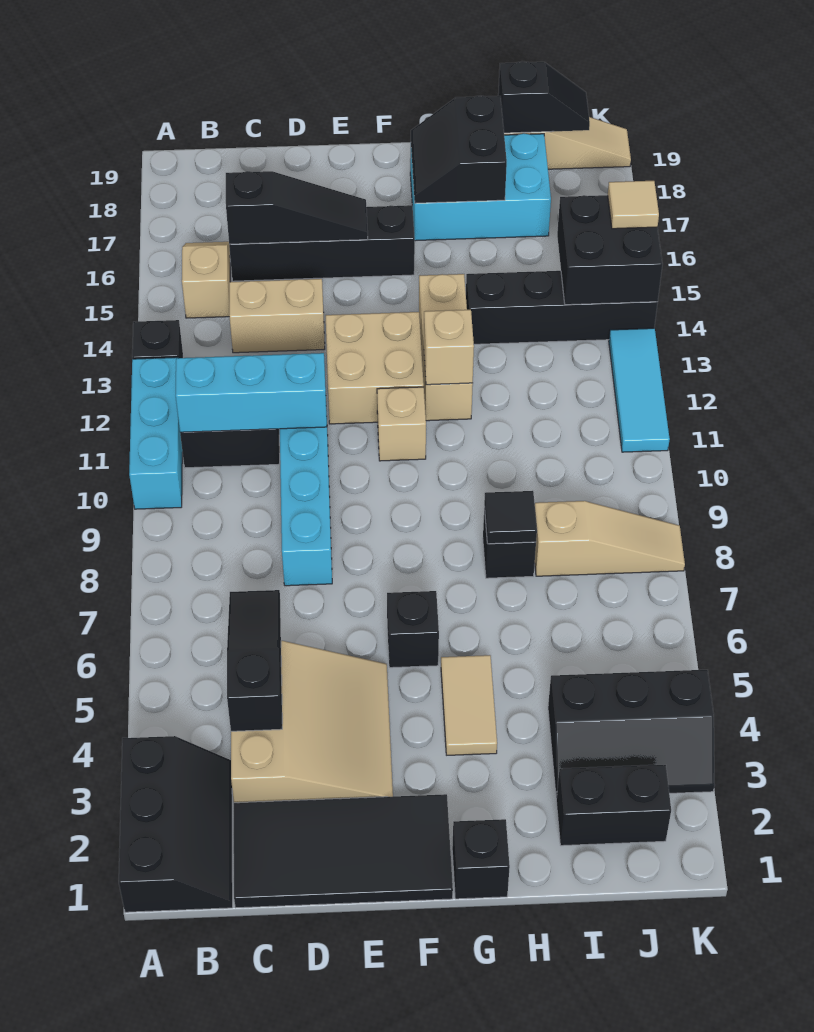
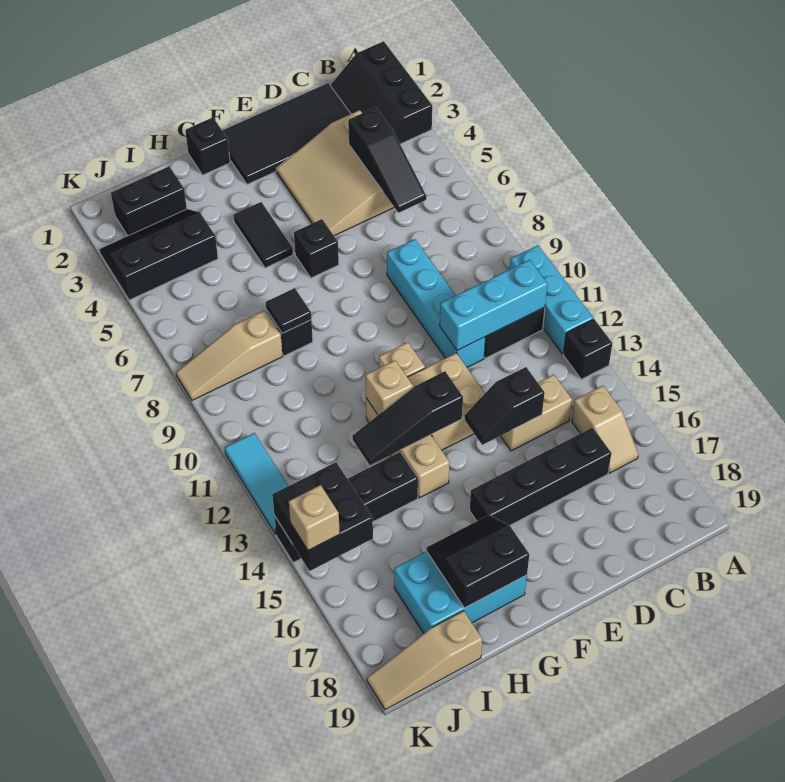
black slope C16:E16 level 2 top C -> black slope F13:H13 level 2 top F
tan tile G4:G5 level 1 -> black tile G4:G5 level 1
black slope G17:H18 level 2 top H -> black slope G17:H18 level 2 top 18
black slope I19:J19 level 2 top I -> black slope D14:E14 level 2 top D
tan tile K15 level 3 -> tan brick K15 level 3

